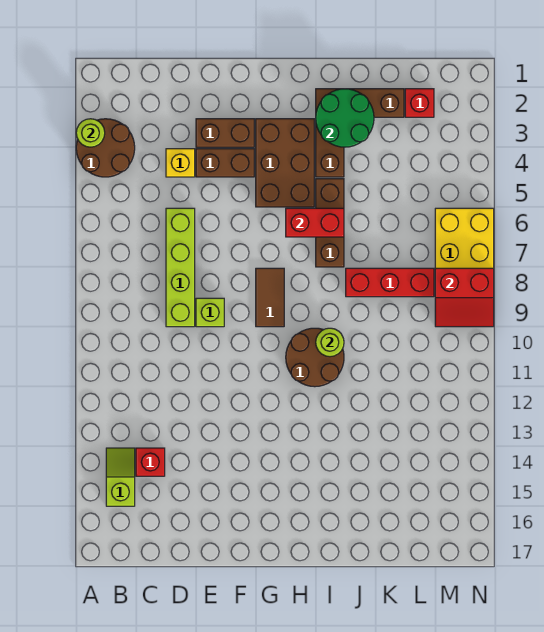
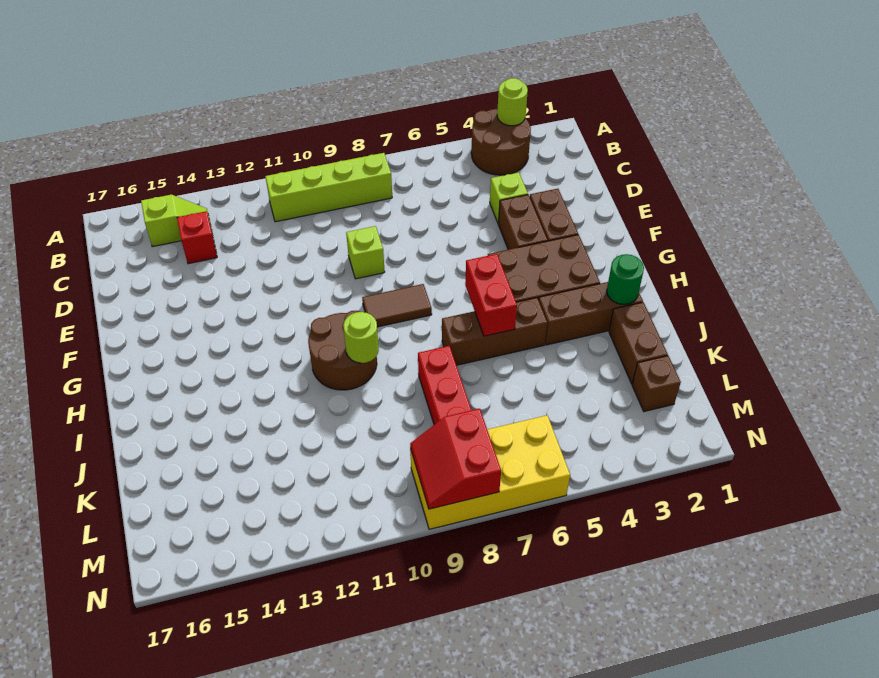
yellow brick D4 level 1 -> lime brick D4 level 1
lime brick D6:D9 level 1 -> lime brick B8:B11 level 1
green round brick I2:J3 level 2 -> green round brick I2 level 2
red brick L2 level 1 -> brown brick L2 level 1

